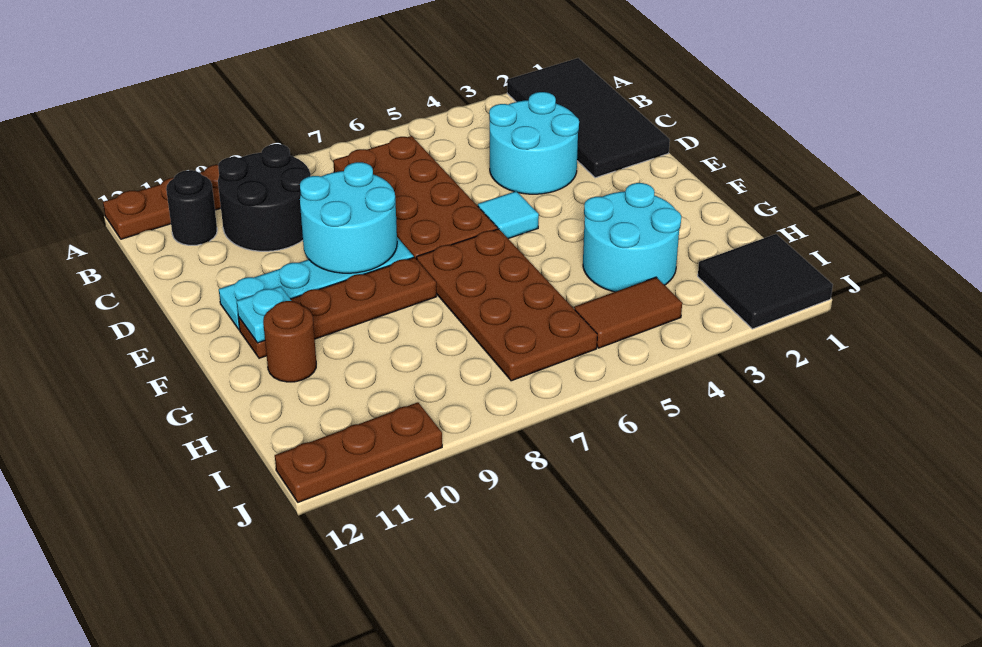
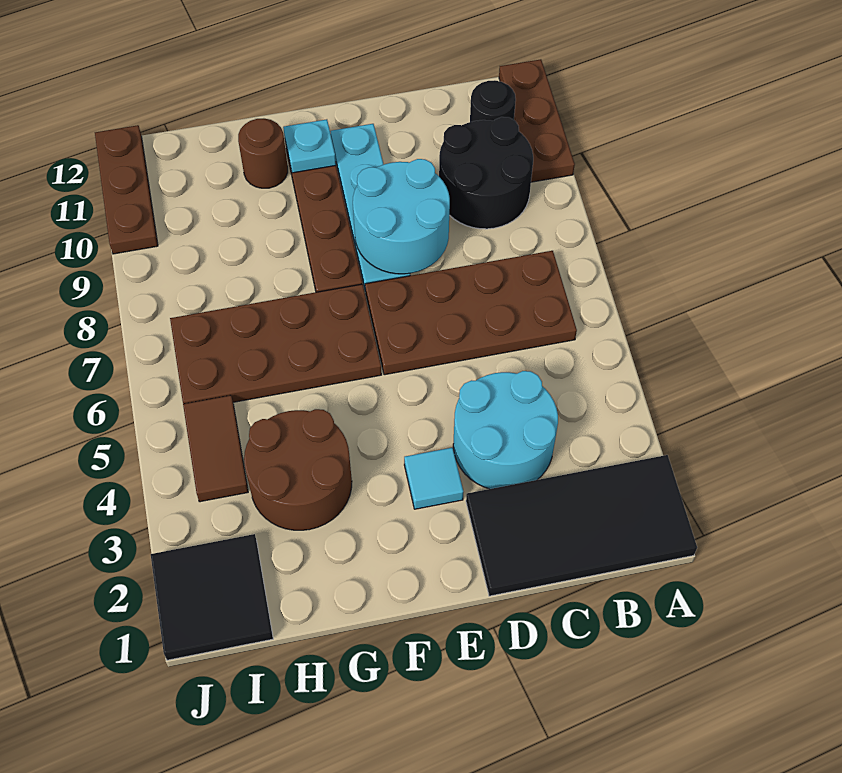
cyan tile E5 level 1 -> cyan tile E3 level 1
cyan round brick G3:H4 level 1 -> brown round brick G3:H4 level 1

